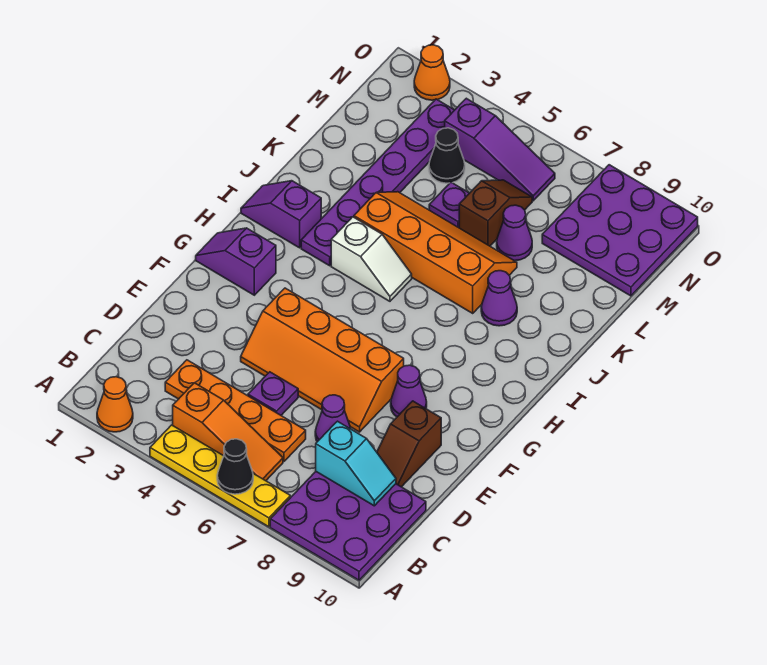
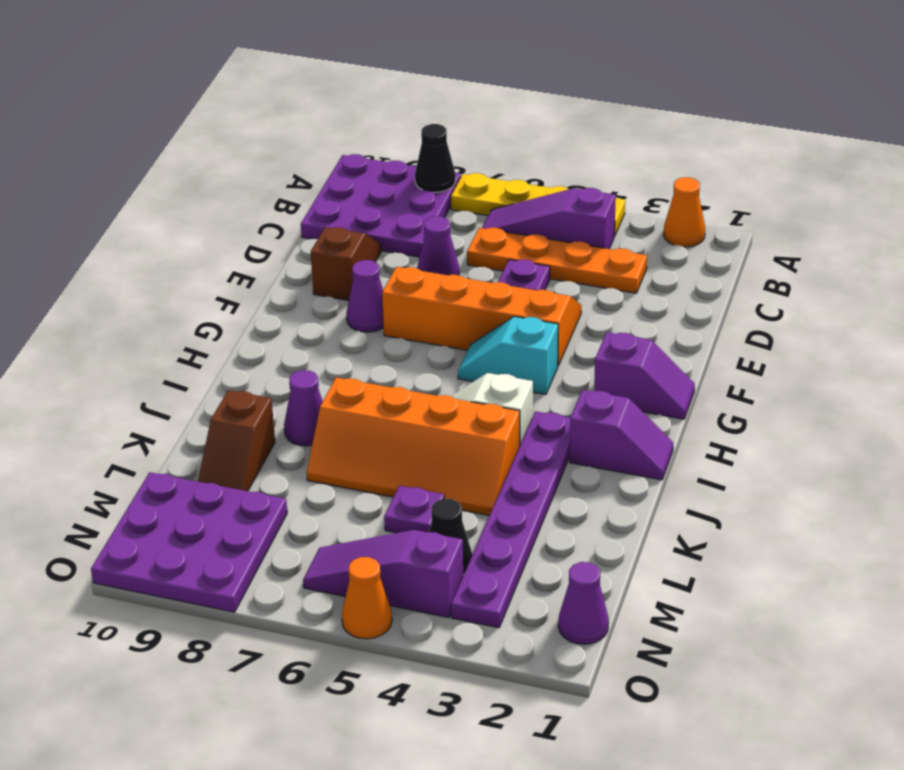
black cone A6 level 2 -> black cone A8 level 2
orange slope B4:B6 level 1 top 4 -> purple slope B4:B6 level 1 top 4
cyan slope C8:C9 level 2 top 8 -> cyan slope G4:G5 level 1 top 4
brown slope L6:M6 level 1 top L -> brown slope K9:L9 level 1 top K
purple cone L7 level 1 -> purple cone N1 level 1
orange cone O2 level 1 -> orange cone O5 level 1

